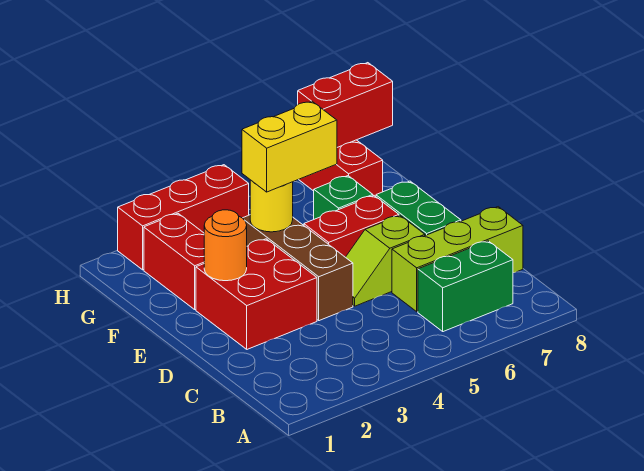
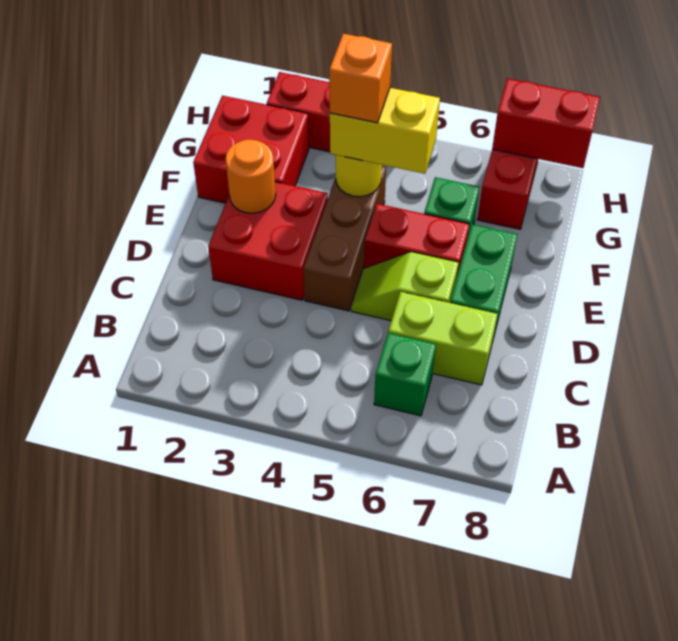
green brick B6:B7 level 1 -> green brick B6 level 1
lime brick C6:C8 level 1 -> lime brick C6:C7 level 1
red brick F2:G2 level 1 -> red brick F1:G2 level 1
none -> orange brick F4 level 4

